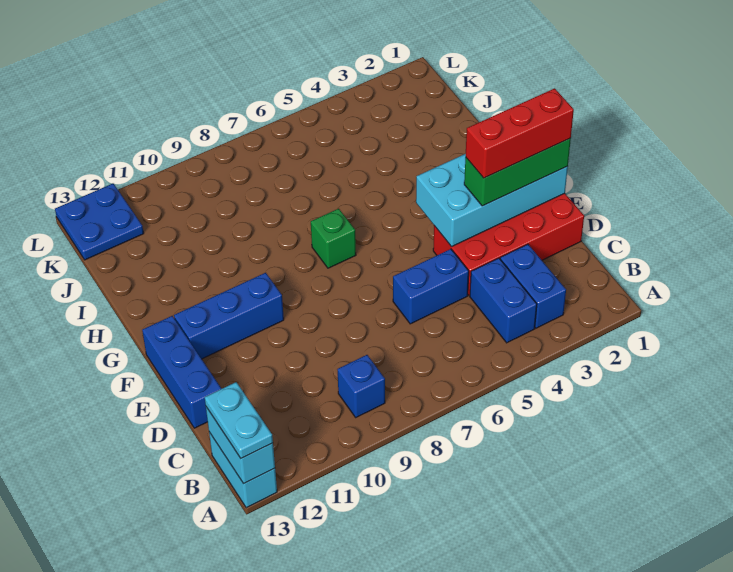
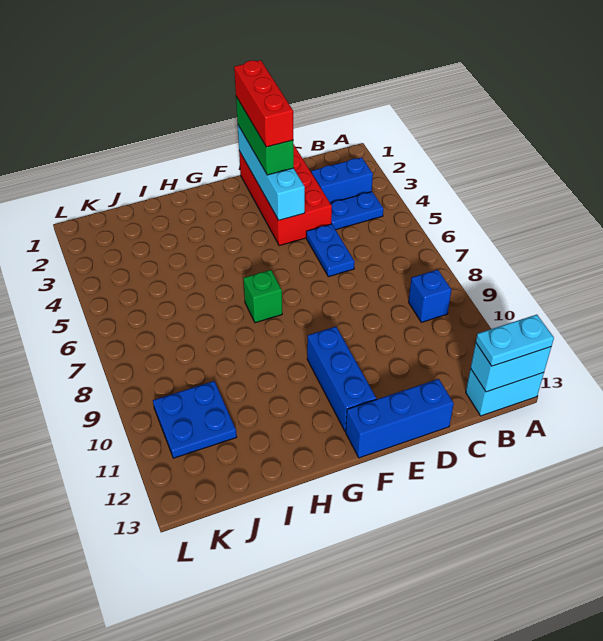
blue brick B4:C4 level 1 -> blue plate B4:C4 level 1
blue brick D5:D6 level 1 -> blue plate D5:D6 level 1
cyan brick E1:F4 level 2 -> cyan brick E1:E4 level 2
blue plate K12:L13 level 1 -> blue plate J10:K11 level 1

